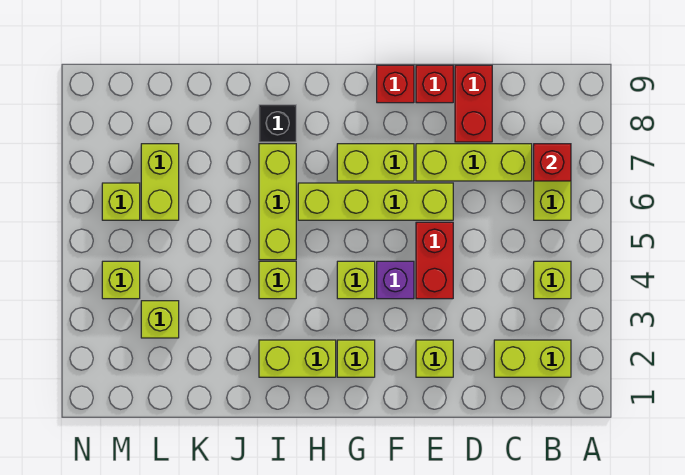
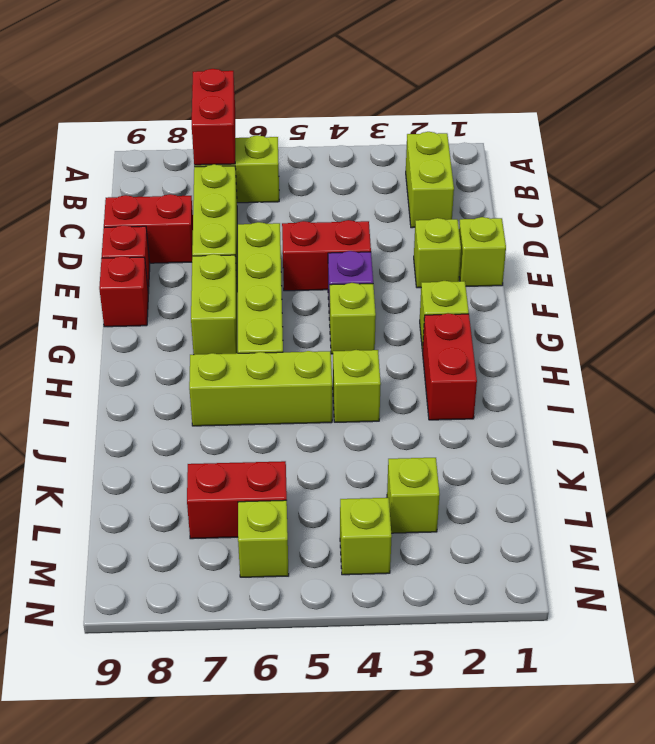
lime brick B4 level 1 -> lime brick E1 level 1
red brick B7 level 2 -> red brick A7:B7 level 2
lime brick H2:I2 level 1 -> red brick H2:I2 level 1
black brick I8 level 1 -> none
lime brick L6:L7 level 1 -> red brick L6:L7 level 1

